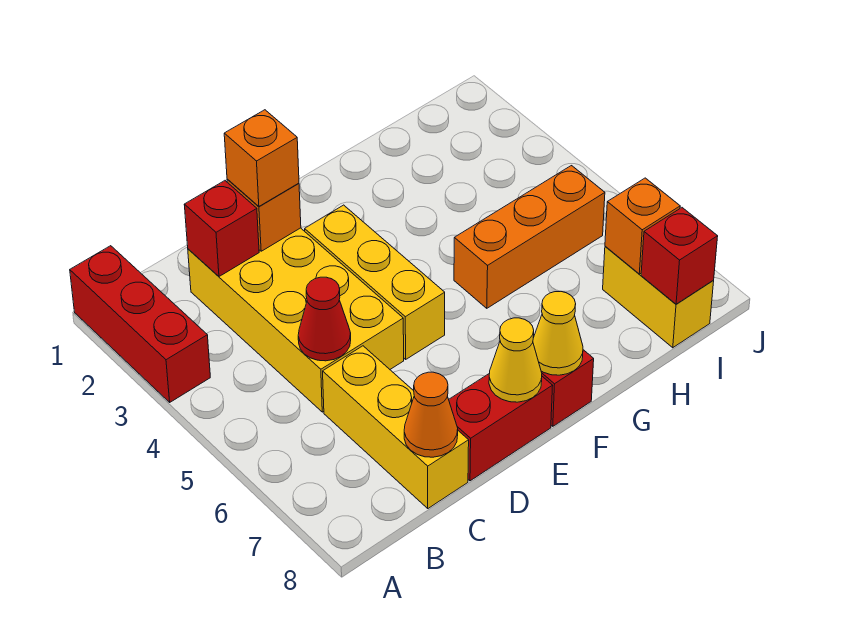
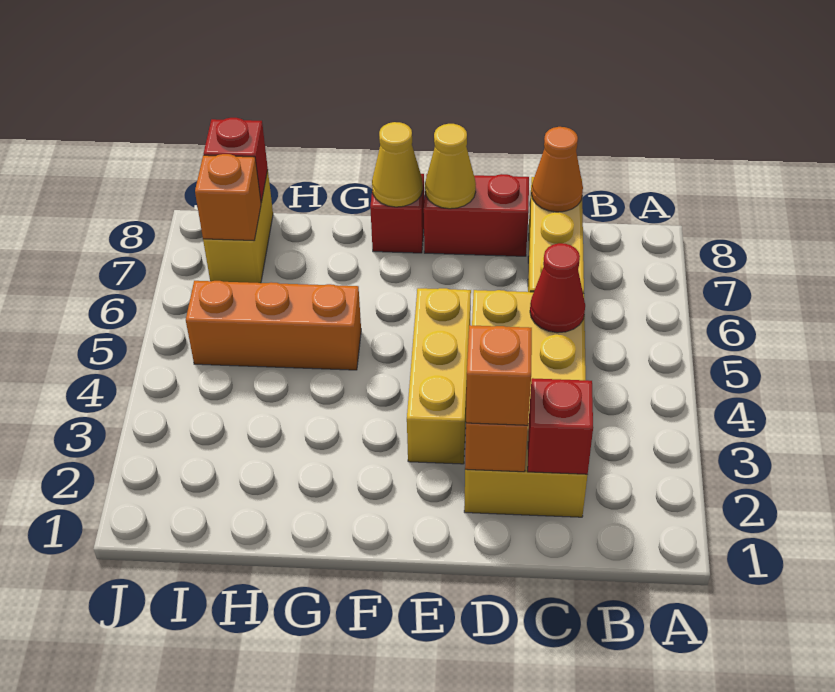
red brick A1:A3 level 1 -> none

